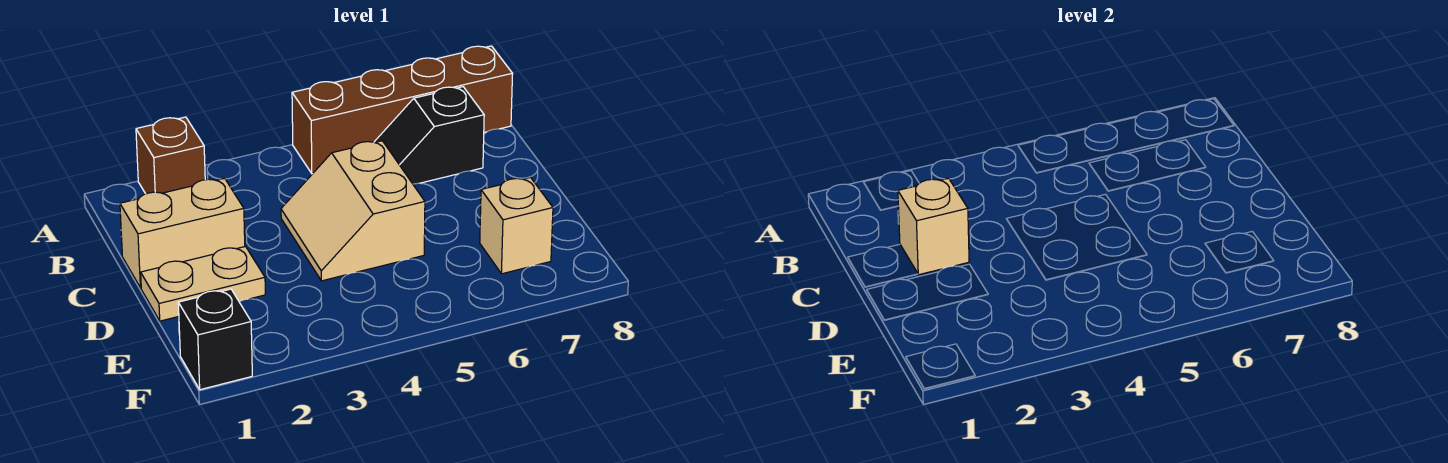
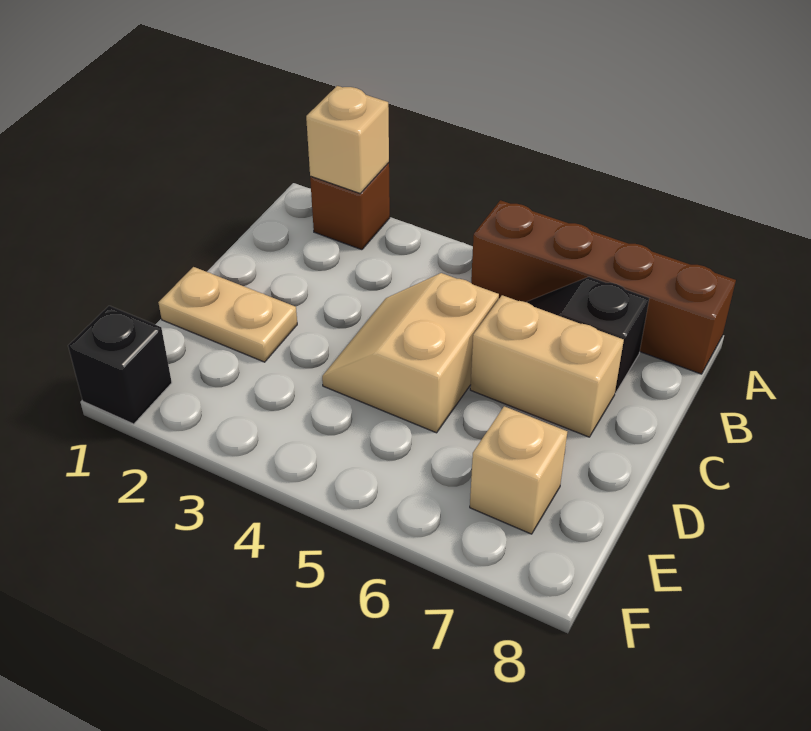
tan brick C1:C2 level 1 -> tan brick C6:C7 level 1
tan brick C2 level 2 -> tan brick A2 level 2

